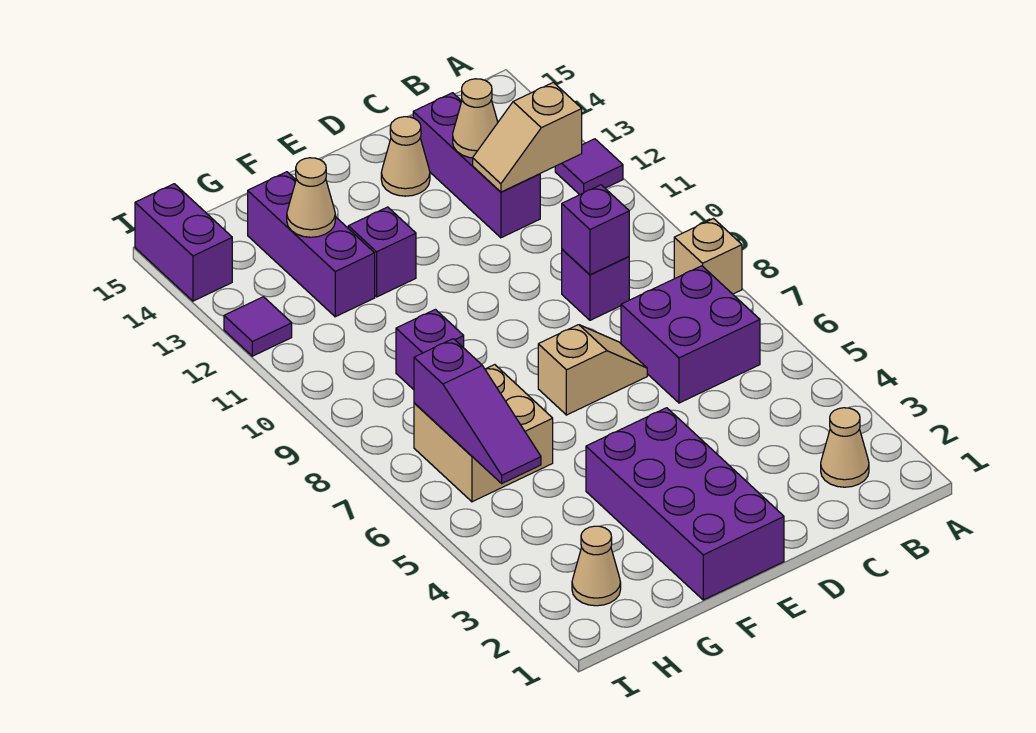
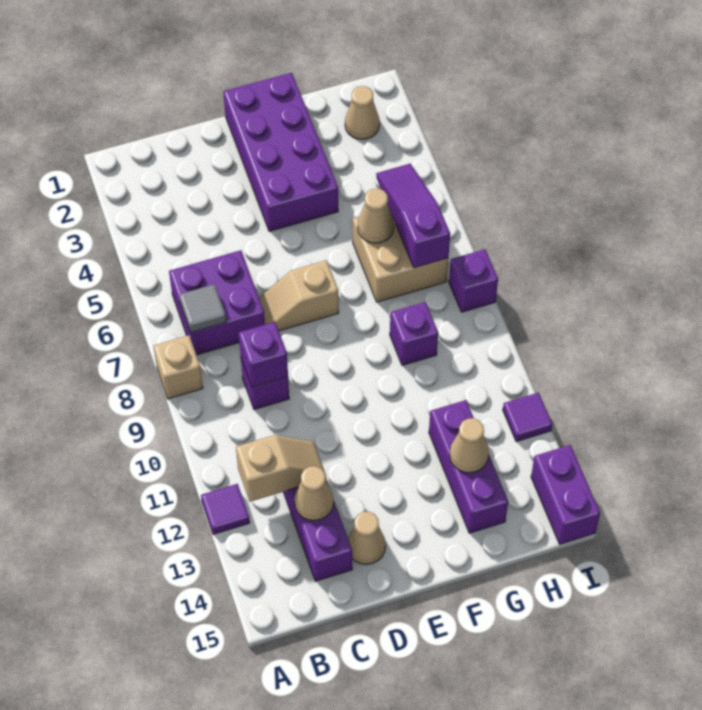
tan cone B2 level 1 -> tan cone G6 level 2
none -> grey tile B7 level 2
purple brick F12 level 1 -> purple brick I8 level 1

